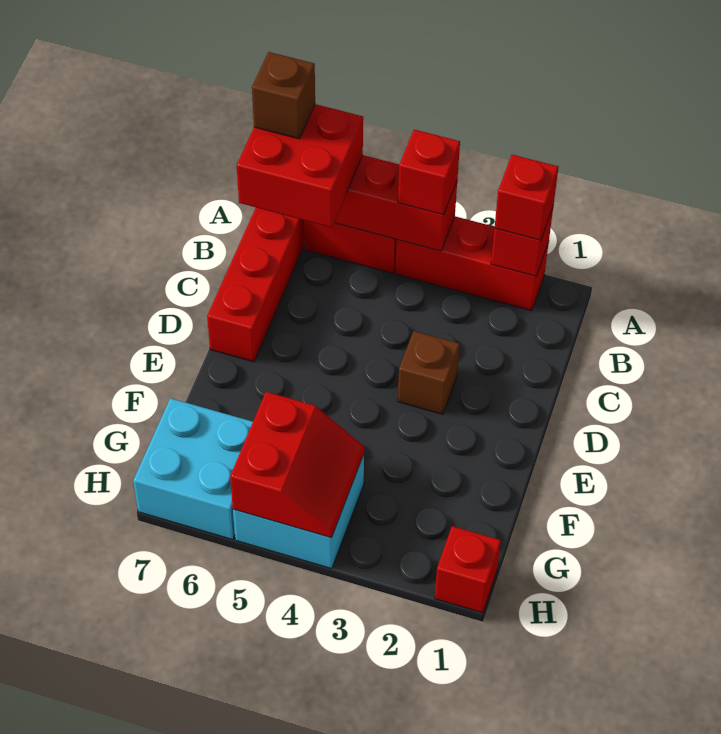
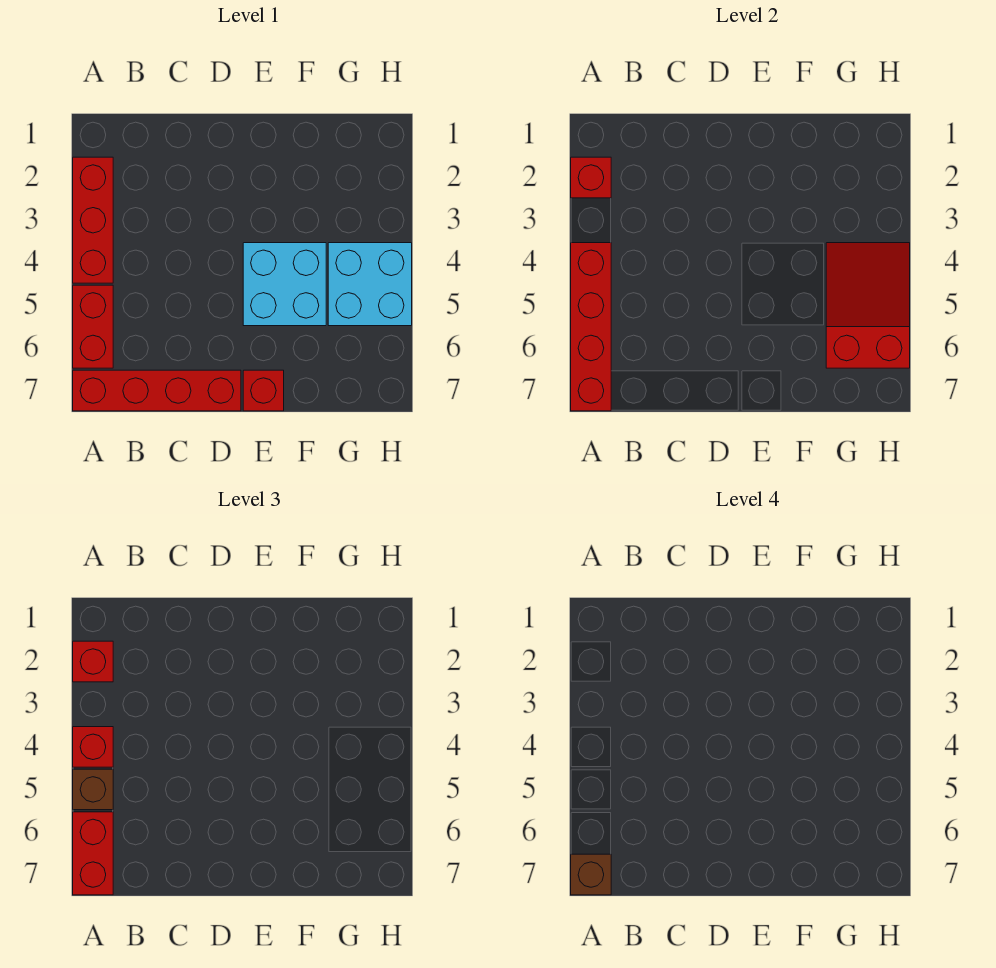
red brick A6:B7 level 3 -> red brick A6:A7 level 3
brown brick D3 level 1 -> brown brick A5 level 3
red slope G4:H5 level 2 top 5 -> red slope G4:H6 level 2 top 6
cyan brick G6:H7 level 1 -> cyan brick E4:F5 level 1
red brick H1 level 1 -> red brick E7 level 1

